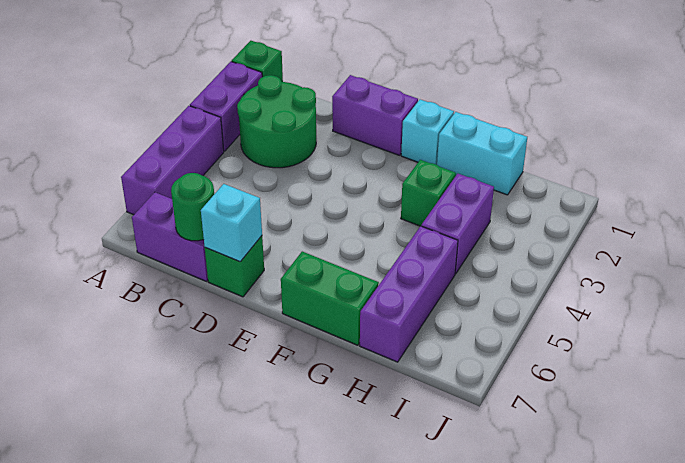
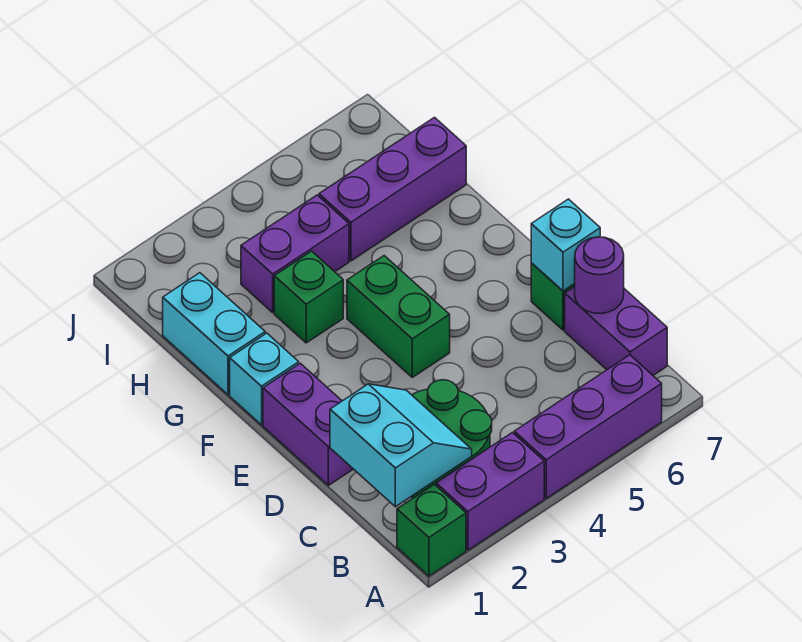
none -> cyan slope B1:C2 level 2 top 1
green round brick C7 level 2 -> purple round brick C7 level 2
green brick F7:G7 level 1 -> green brick E4:F4 level 1

